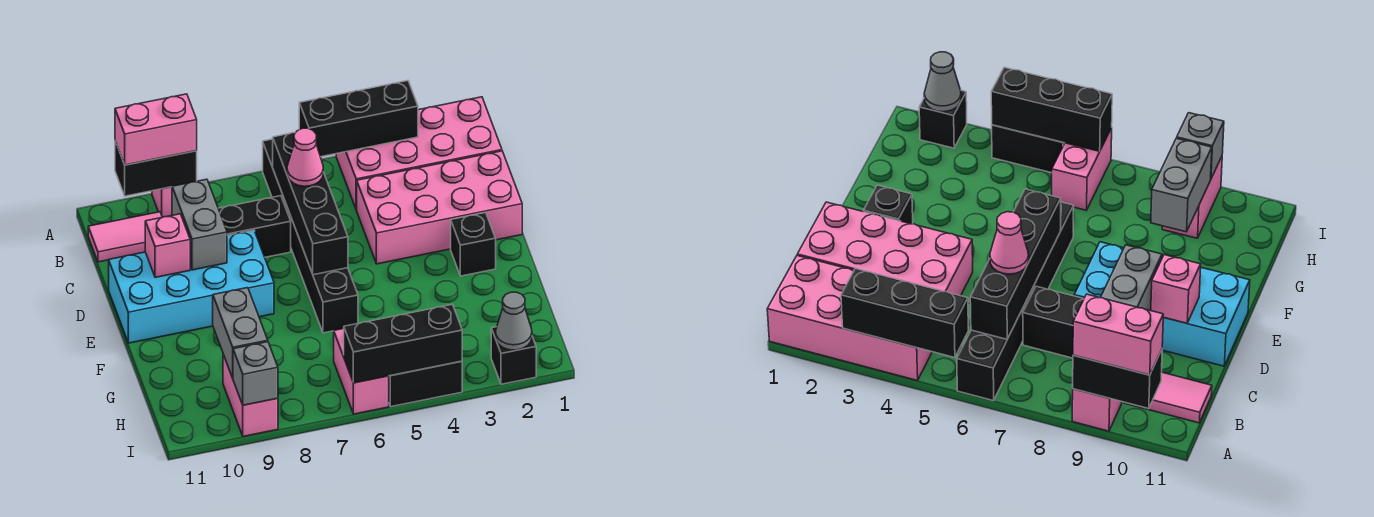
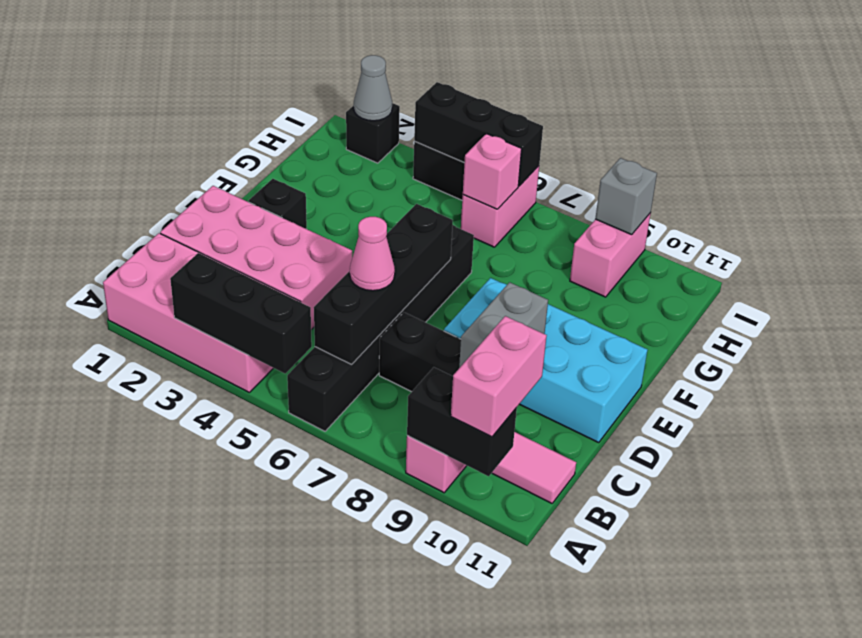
pink brick A9:A10 level 3 -> pink brick A10:B10 level 3
pink brick D10 level 2 -> pink brick H6 level 2
grey brick G9:H9 level 2 -> none

